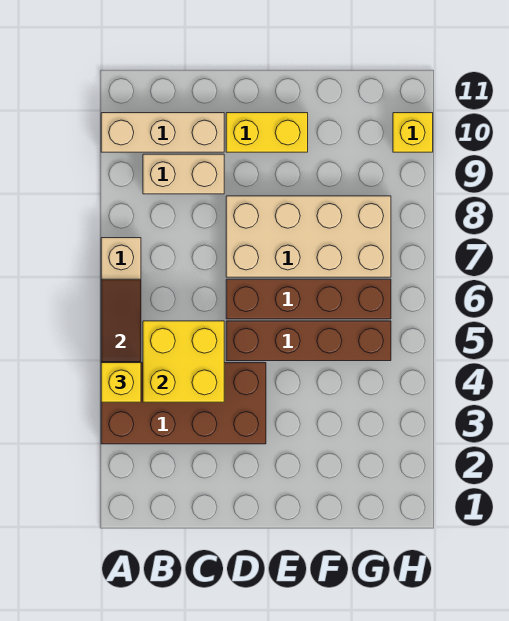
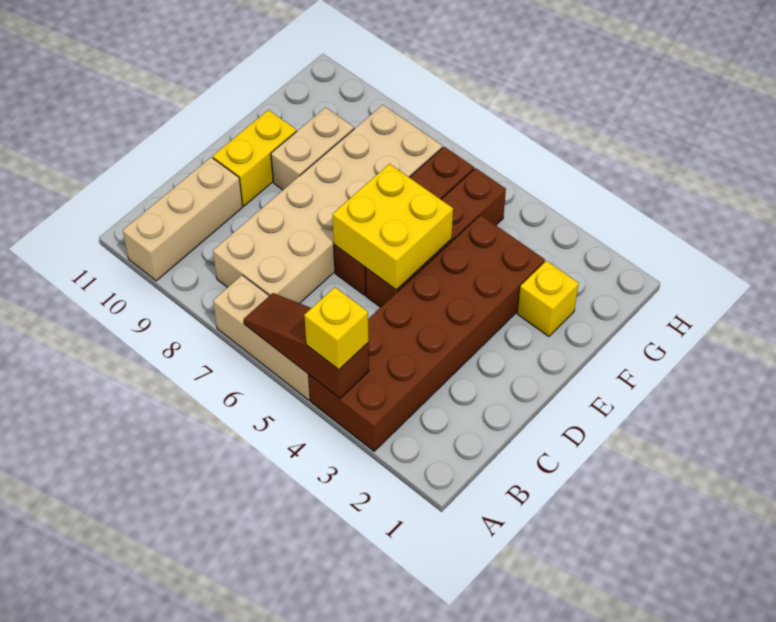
brown brick A3:D4 level 1 -> brown brick A3:F4 level 1
yellow brick B4:C5 level 2 -> yellow brick D5:E6 level 2
tan brick B9:C9 level 1 -> tan brick E9:F9 level 1
tan brick D7:G8 level 1 -> tan brick B7:G8 level 1
yellow brick H10 level 1 -> yellow brick F2 level 1

